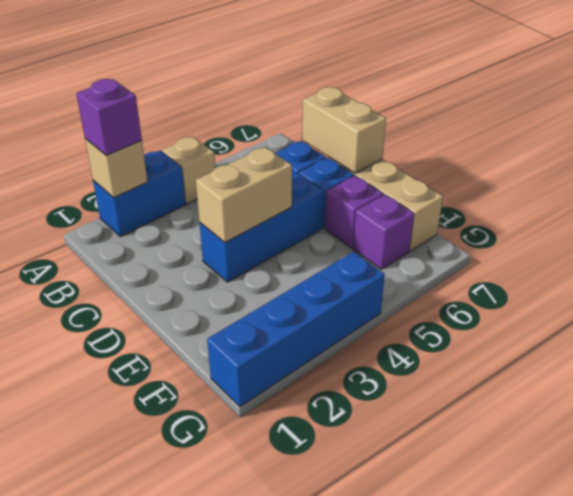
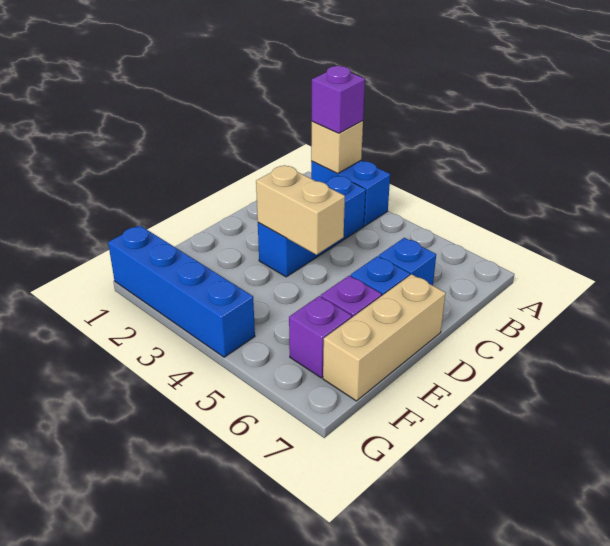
tan brick A4 level 1 -> none
tan brick C7:D7 level 2 -> none
blue brick D3:D5 level 1 -> blue brick B3:D3 level 1

